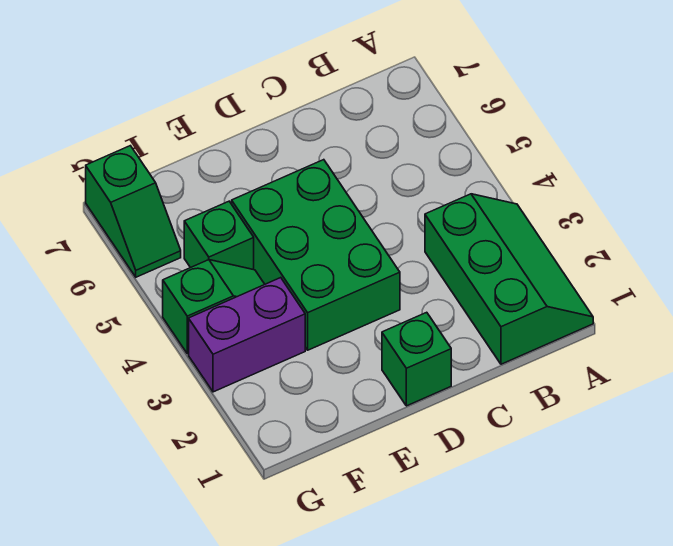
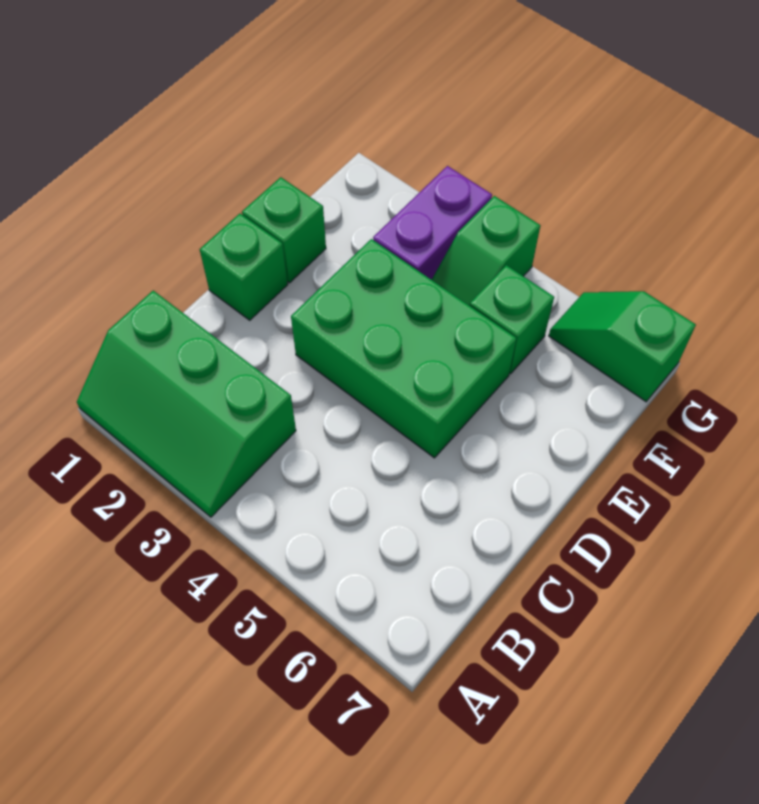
none -> green brick E1 level 1

